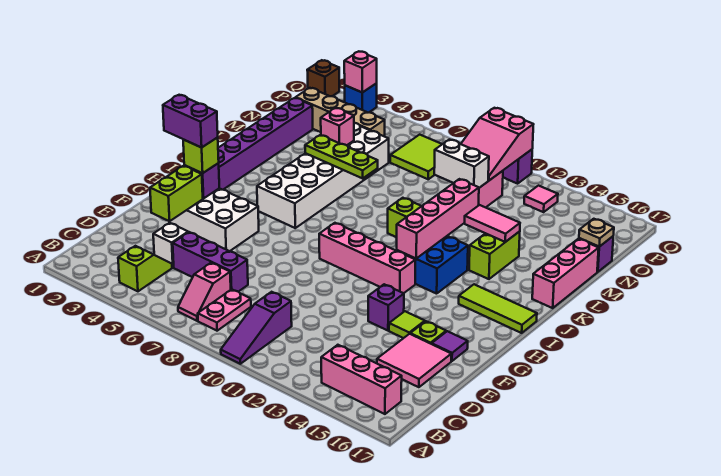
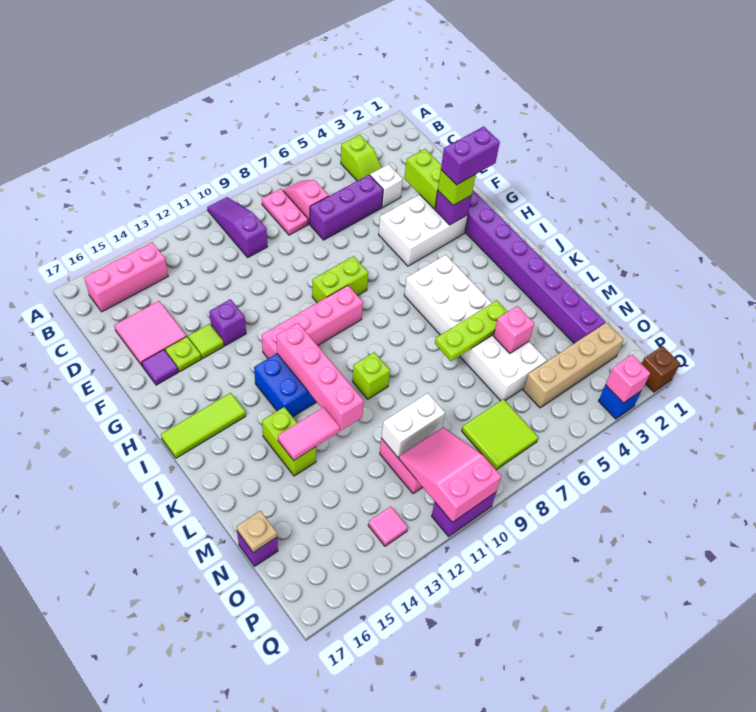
none -> lime brick G8:G9 level 1
pink brick K17:M17 level 1 -> none

